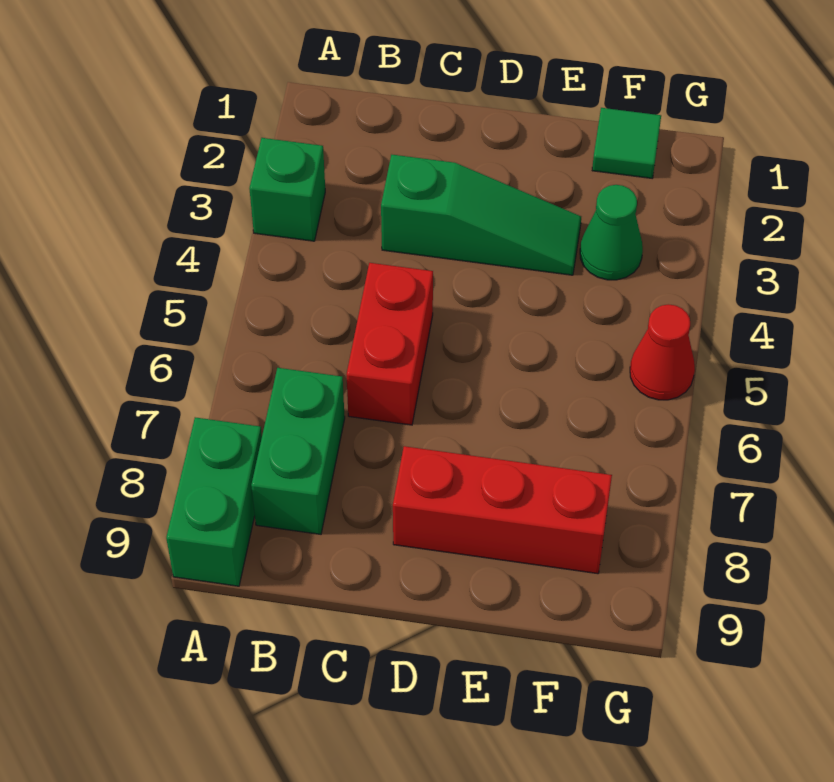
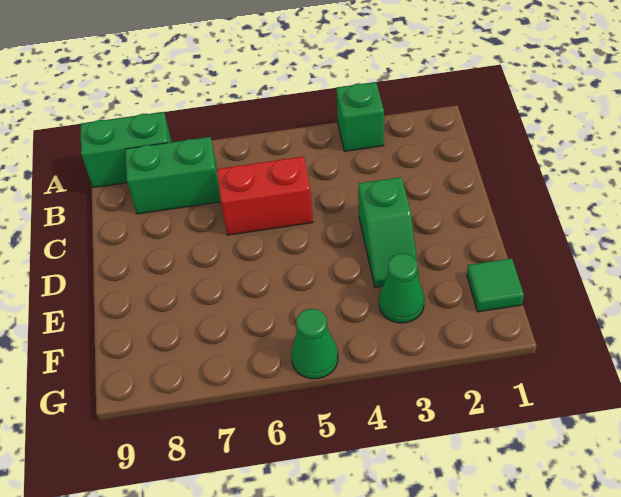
green slope C3:E3 level 1 top C -> green slope D3:E3 level 1 top D
red brick D8:F8 level 1 -> none
red cone G5 level 1 -> green cone G5 level 1

